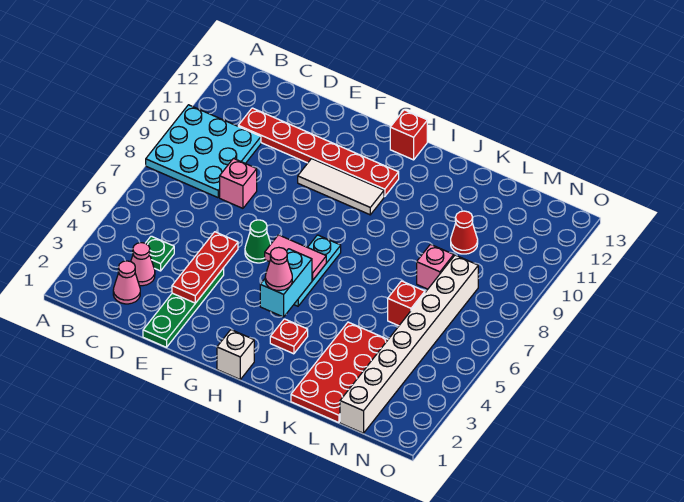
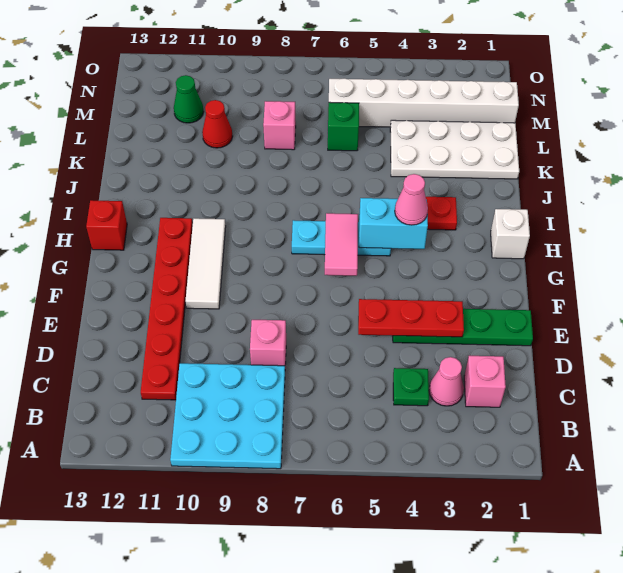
pink cone C2 level 1 -> pink brick C2 level 1
green cone F6 level 1 -> green cone M11 level 1
red plate K1:L4 level 1 -> white plate K1:L4 level 1
red brick L6 level 1 -> green brick L6 level 1
white brick M1:M8 level 1 -> white brick M1:M6 level 1

